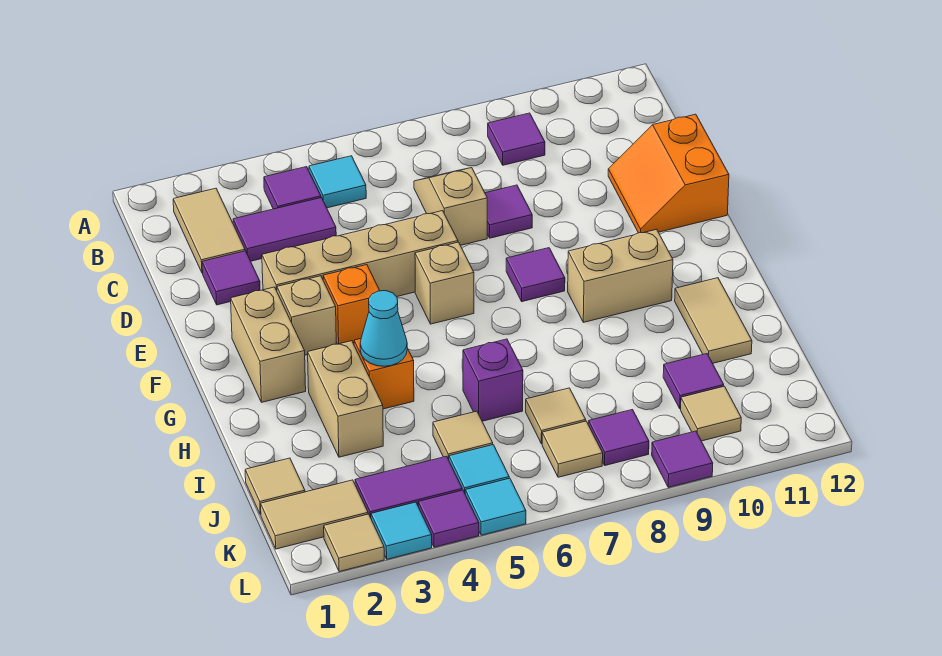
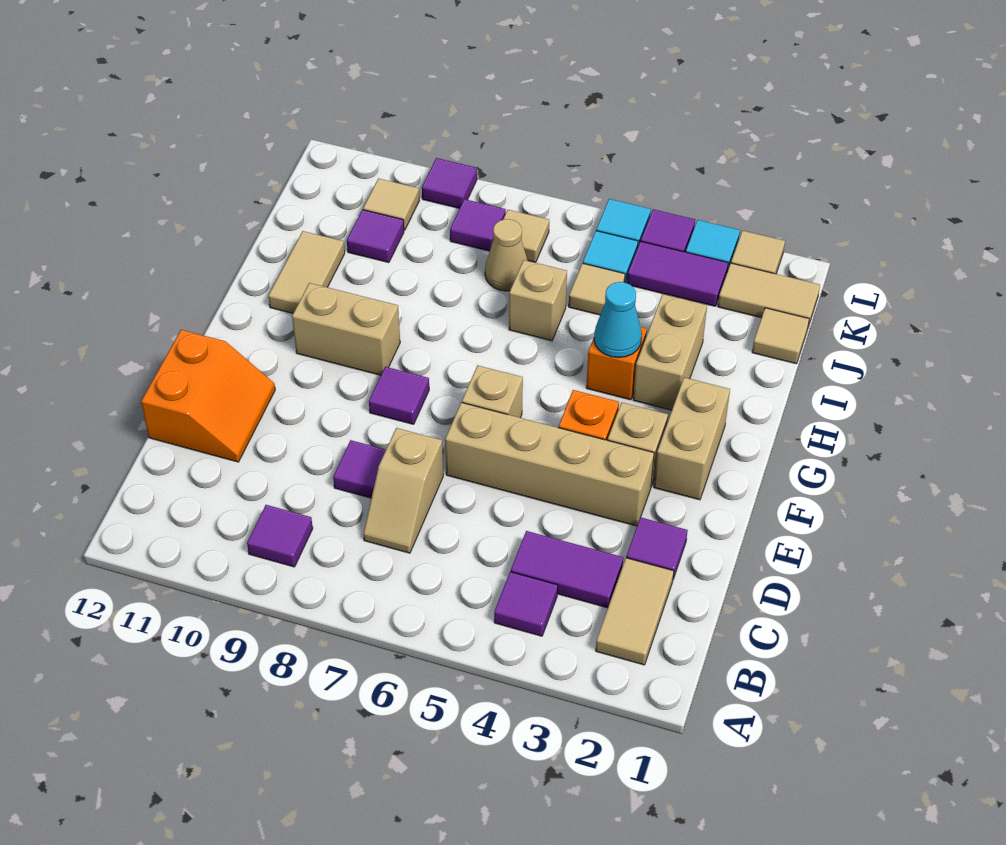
cyan tile B5 level 1 -> none
purple brick I6 level 1 -> tan brick I6 level 1
tan tile J7 level 1 -> tan cone J7 level 1

